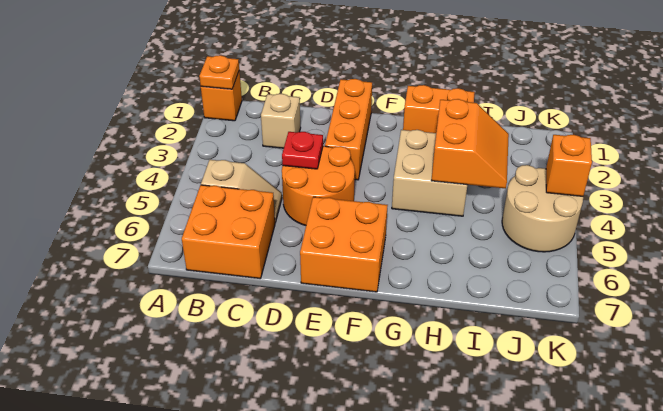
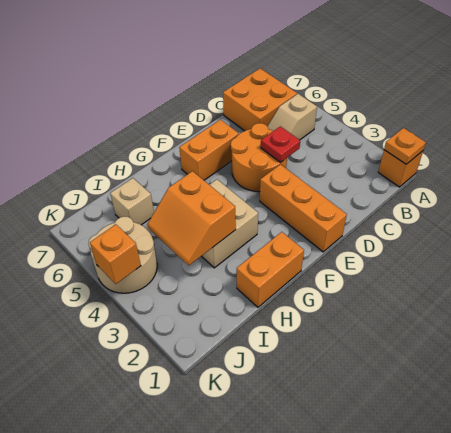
tan brick C2 level 1 -> tan brick I6 level 1
orange brick E6:F7 level 1 -> orange brick E6:F6 level 1

